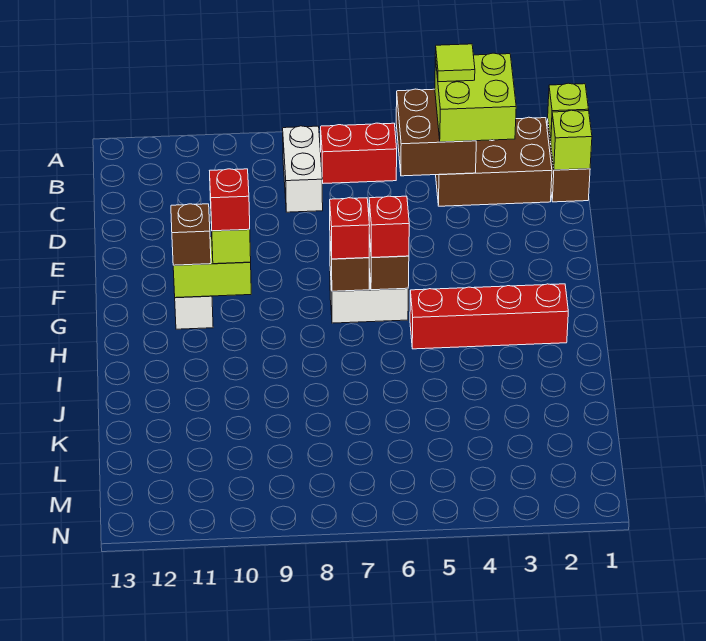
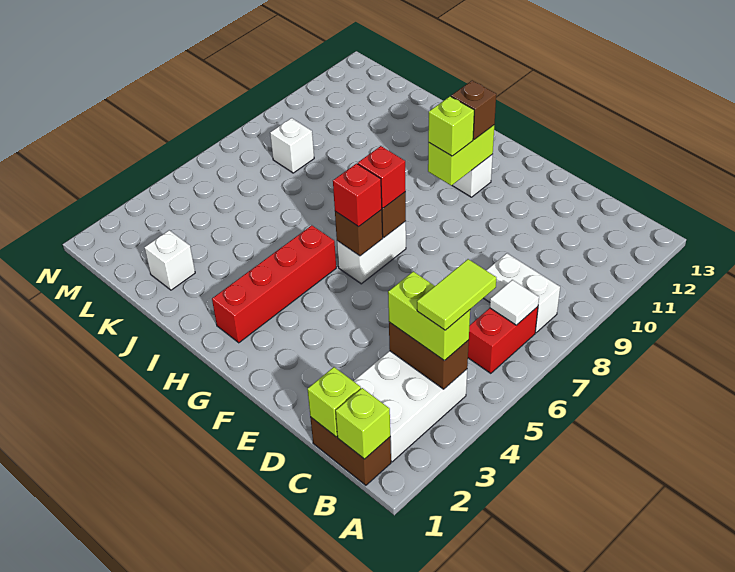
brown brick B2:C4 level 1 -> white brick B2:C4 level 1
lime brick B3:C4 level 3 -> lime brick B4:C4 level 3
brown brick B4:C5 level 2 -> brown brick B4:C4 level 2
lime tile B4 level 4 -> lime tile B4:B5 level 4
none -> white tile B7 level 2
red brick G10 level 4 -> none
none -> white brick K2 level 1
none -> white brick L8 level 1

